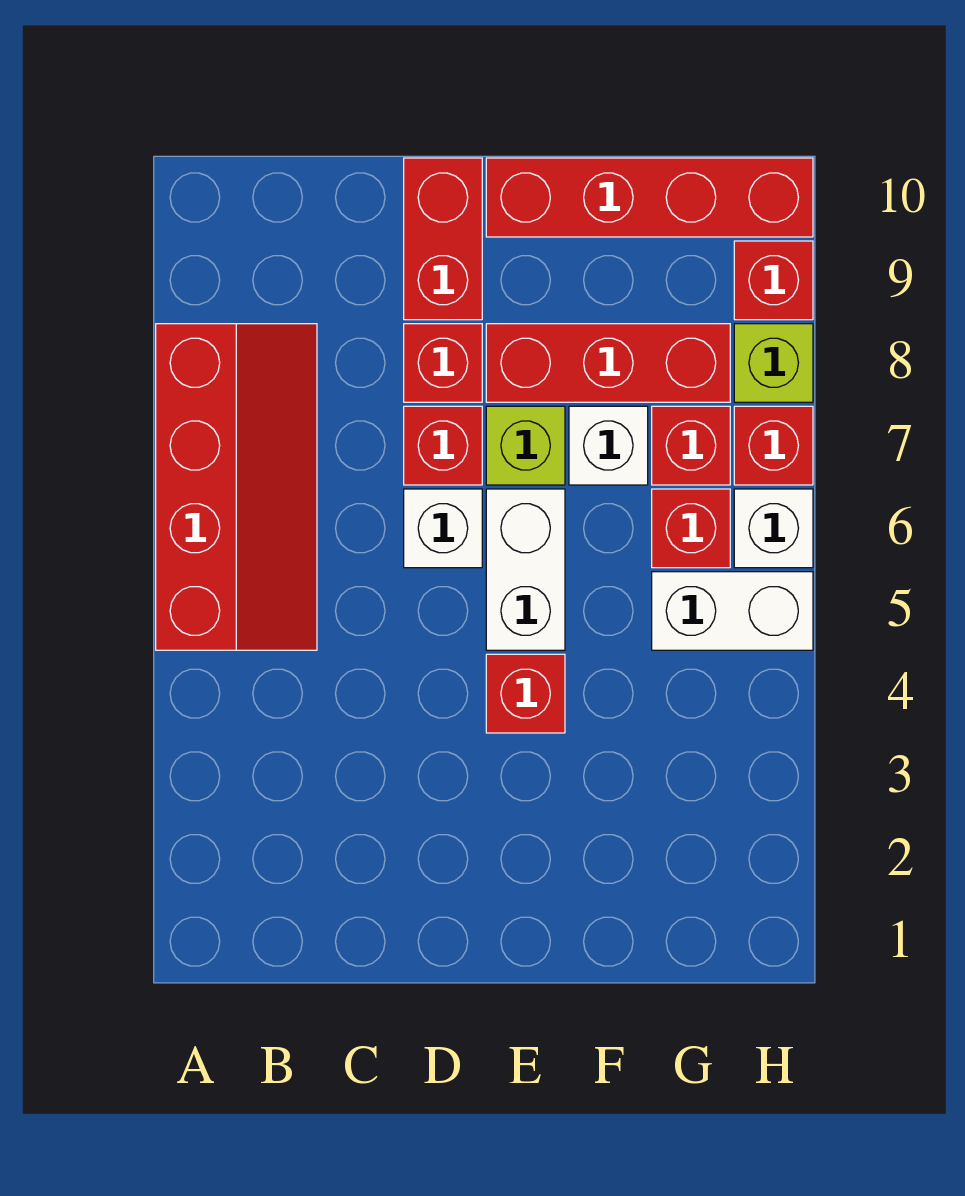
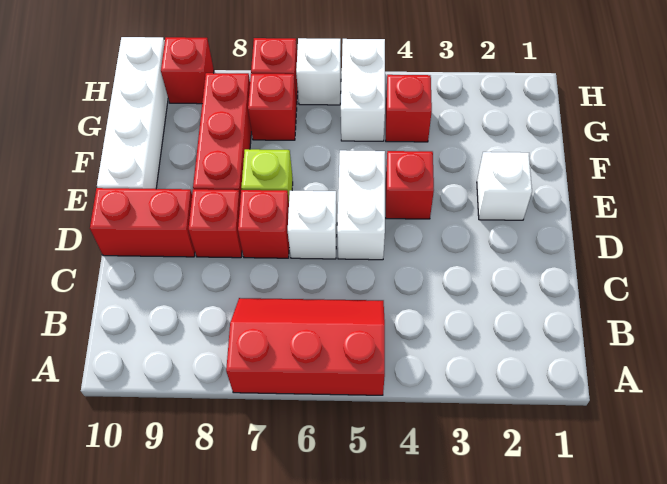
red slope A5:B8 level 1 top A -> red slope A5:B7 level 1 top A
white brick E5:E6 level 1 -> white brick D5:E5 level 1
red brick E10:H10 level 1 -> white brick E10:H10 level 1
white brick F7 level 1 -> white brick E2 level 1
red brick G6 level 1 -> red brick G4 level 1
lime brick H8 level 1 -> none

